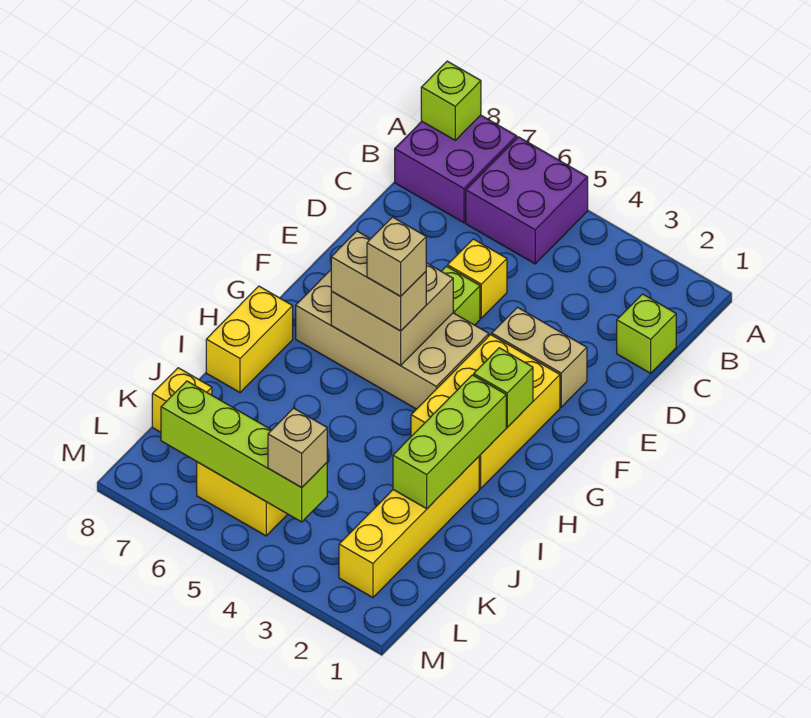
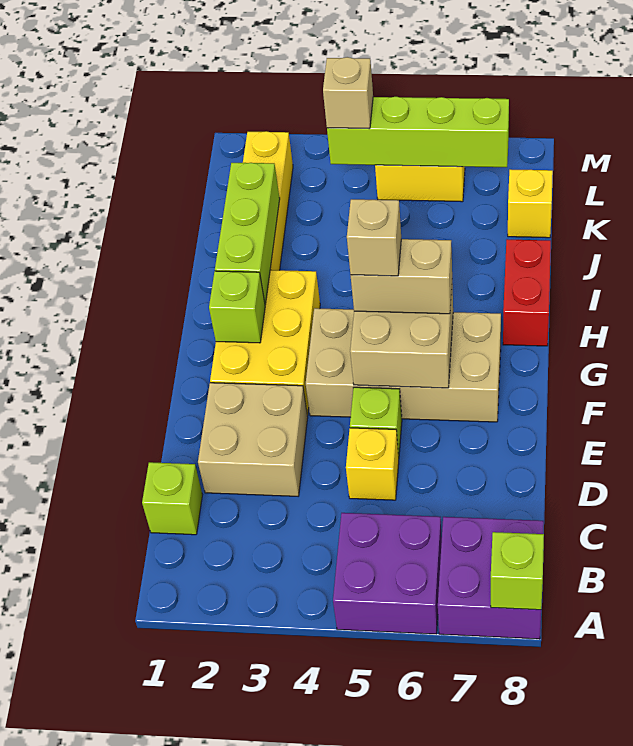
tan brick E2:E3 level 1 -> tan brick D2:E3 level 1
yellow brick H8:I8 level 1 -> red brick H8:I8 level 1

